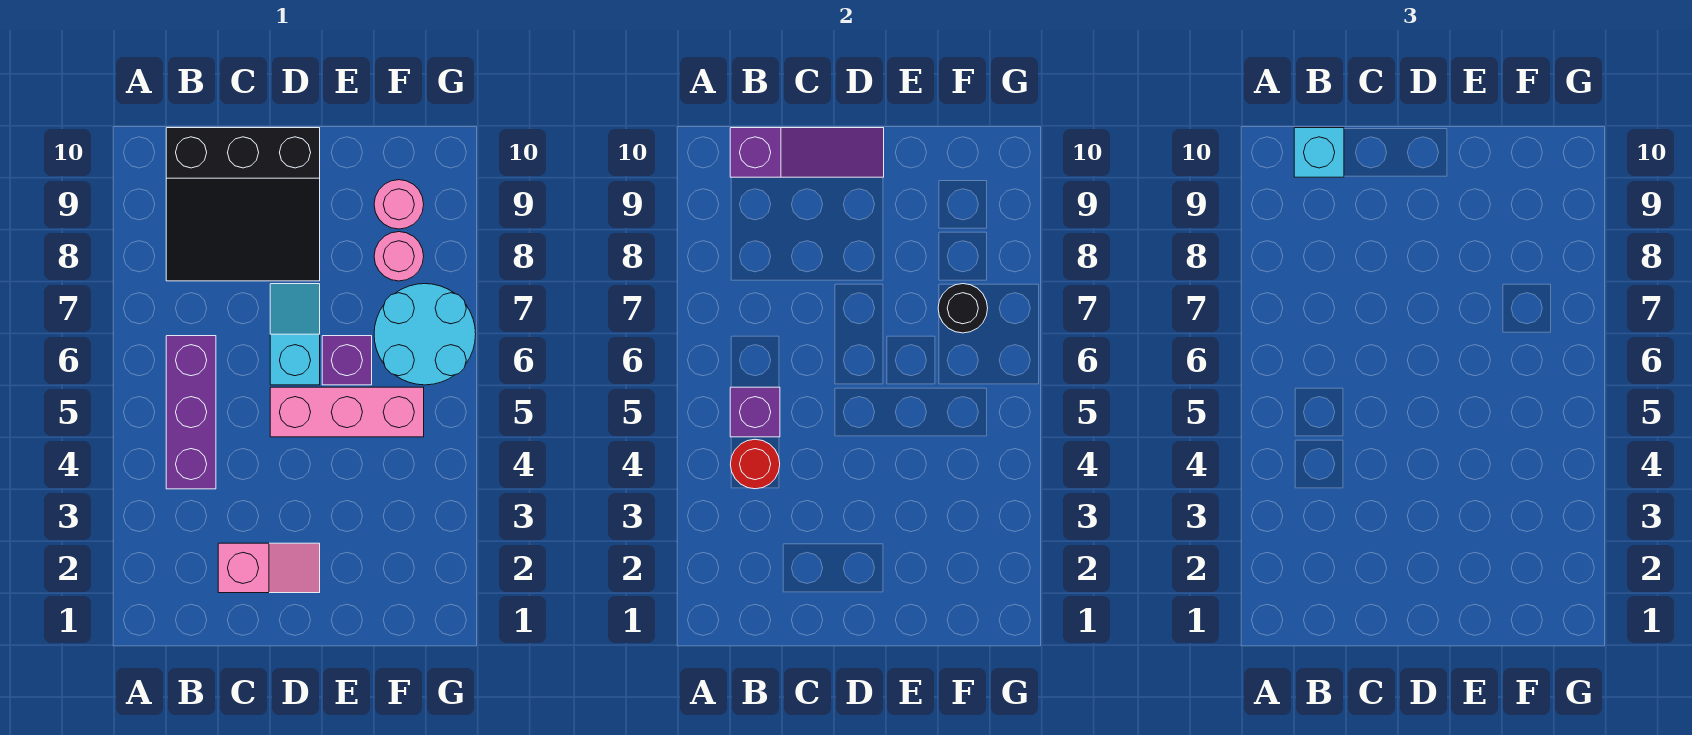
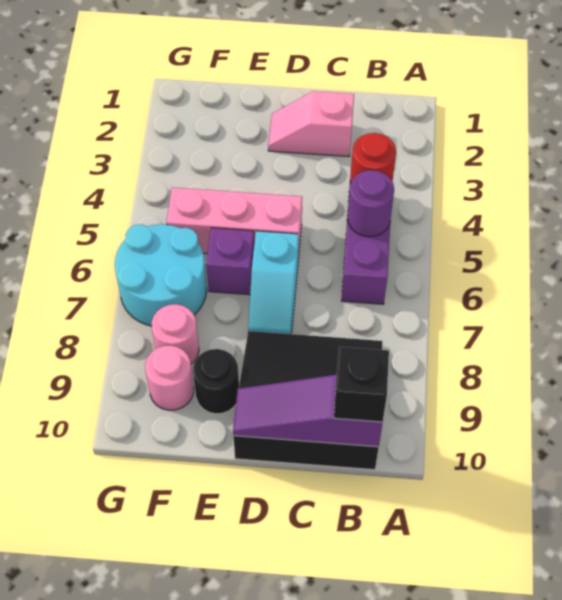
purple brick B5 level 2 -> purple round brick B5 level 2
cyan brick B10 level 3 -> black brick B10 level 3
black round brick F7 level 2 -> black round brick E9 level 1

